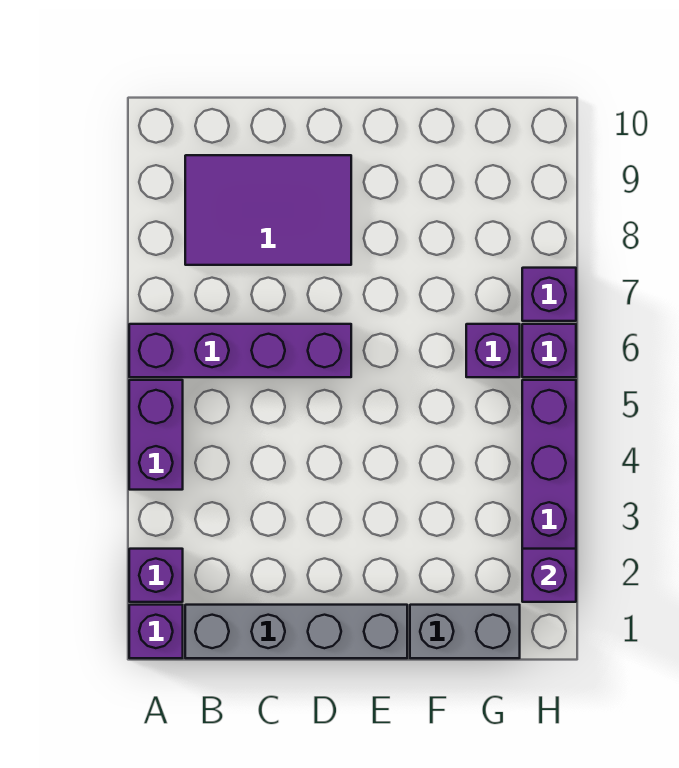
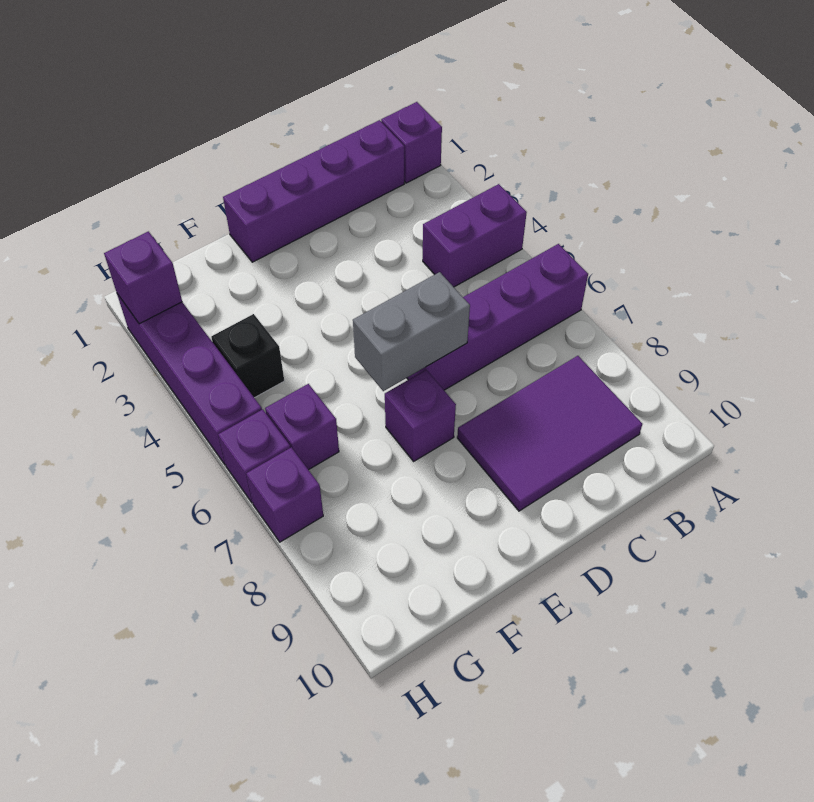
purple brick A2 level 1 -> purple brick E7 level 1
purple brick A4:A5 level 1 -> purple brick A4:B4 level 1
grey brick B1:E1 level 1 -> purple brick B1:E1 level 1
grey brick F1:G1 level 1 -> grey brick D6:E6 level 2
none -> black brick G4 level 1

